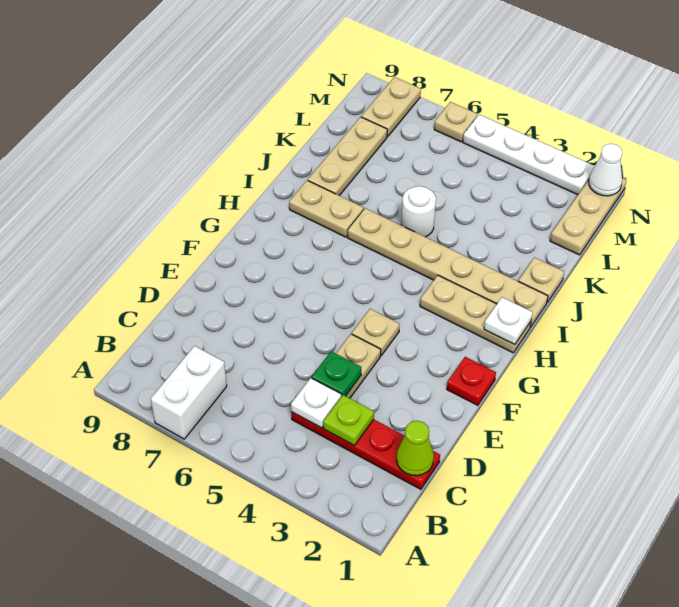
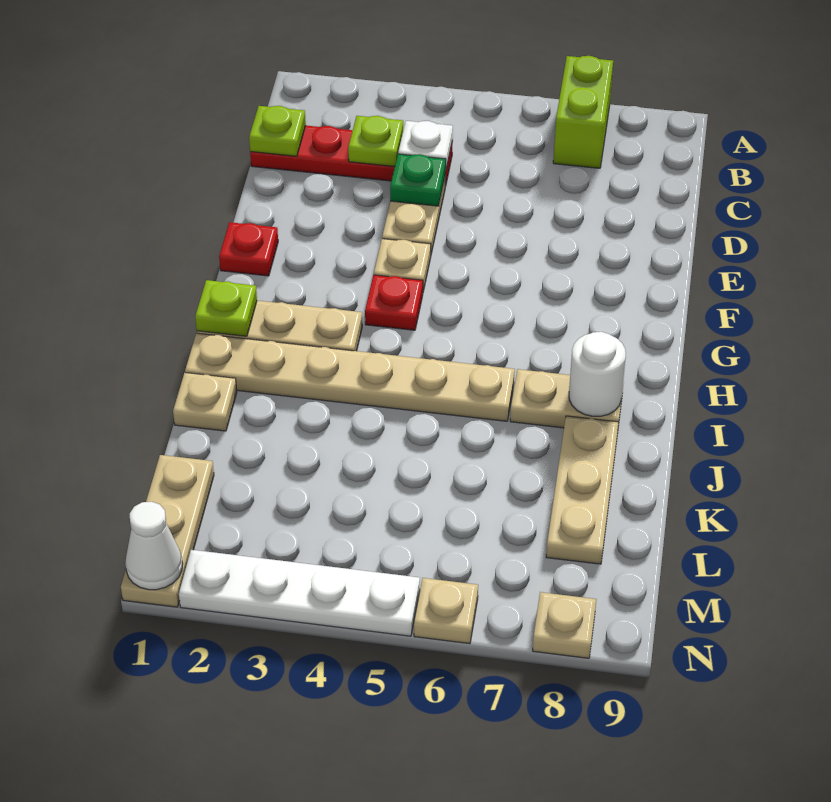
white brick A7:B7 level 1 -> lime brick A7:B7 level 1
lime cone C1 level 2 -> lime plate C1 level 2
none -> red plate G4 level 1
white plate H1 level 2 -> lime plate H1 level 2
white round brick J5 level 1 -> white round brick I8 level 2
tan plate M8:N8 level 1 -> tan plate N8 level 1

